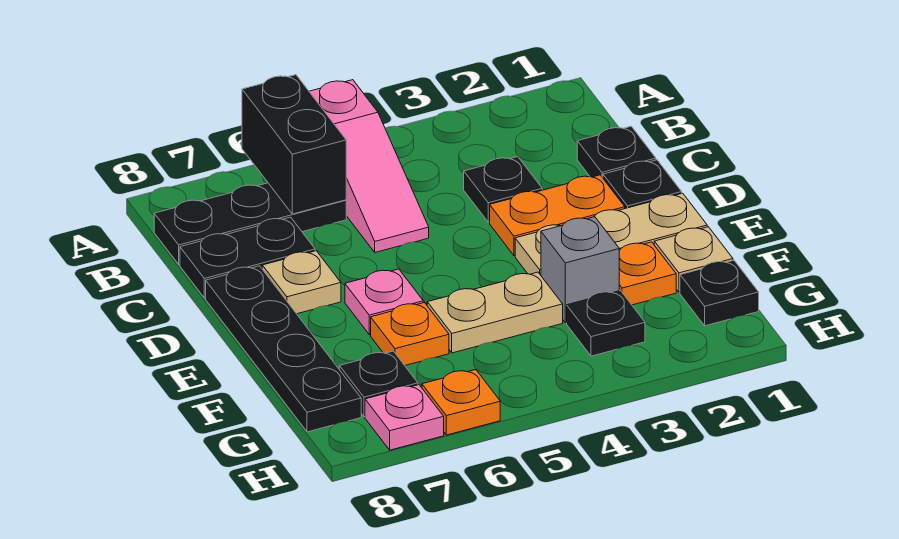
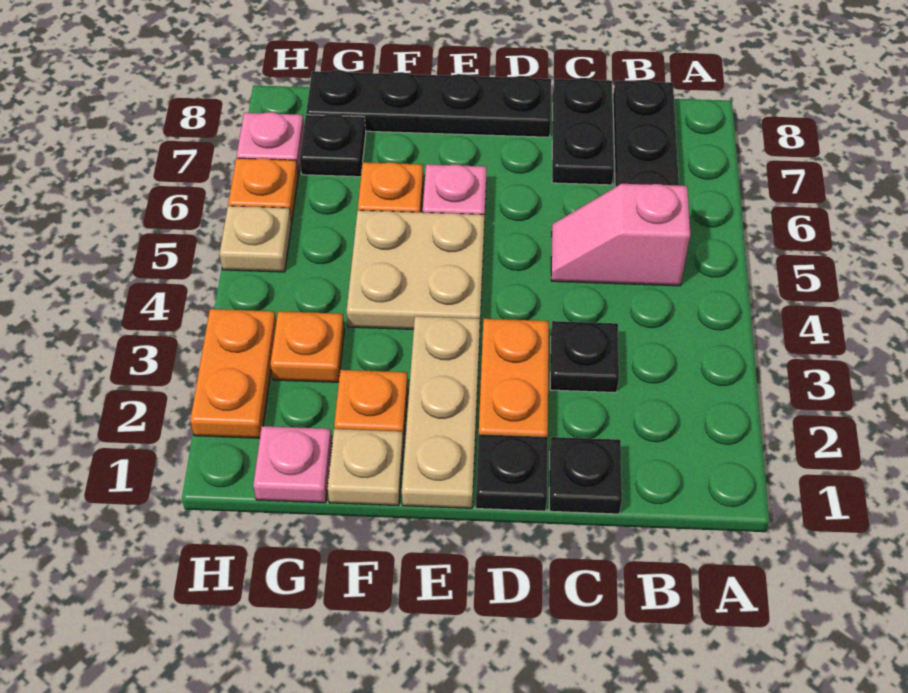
pink slope A5:C5 level 1 top A -> pink slope B5:C5 level 1 top B
black brick A6:B6 level 2 -> none
tan plate D7 level 1 -> tan plate H5 level 1
grey brick F3 level 1 -> none
tan plate F4:F5 level 1 -> tan plate E4:F5 level 1
black plate G1 level 1 -> pink plate G1 level 1
black plate G3 level 1 -> orange plate G3 level 1
none -> orange plate H2:H3 level 1

